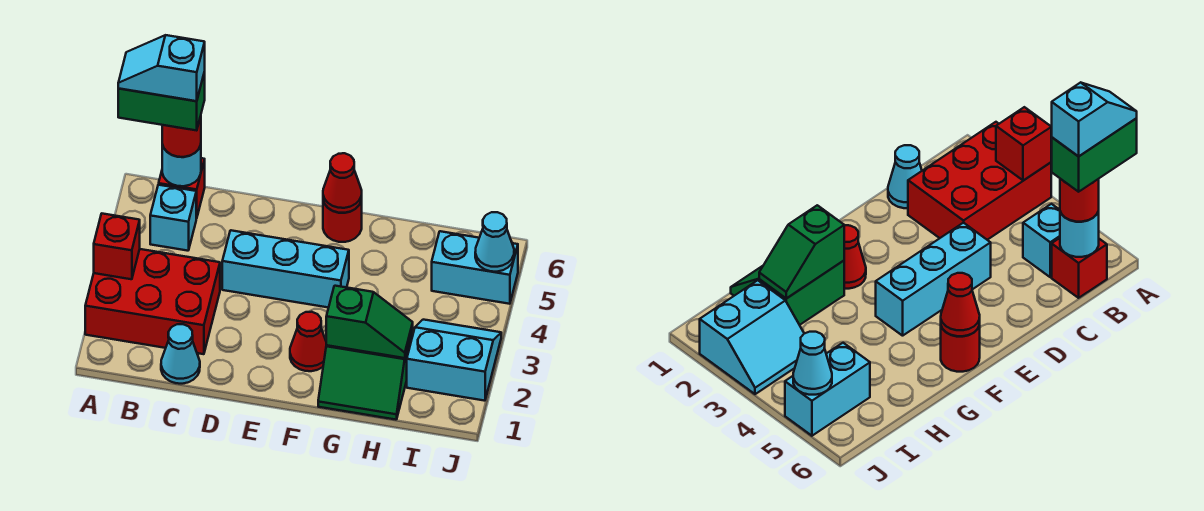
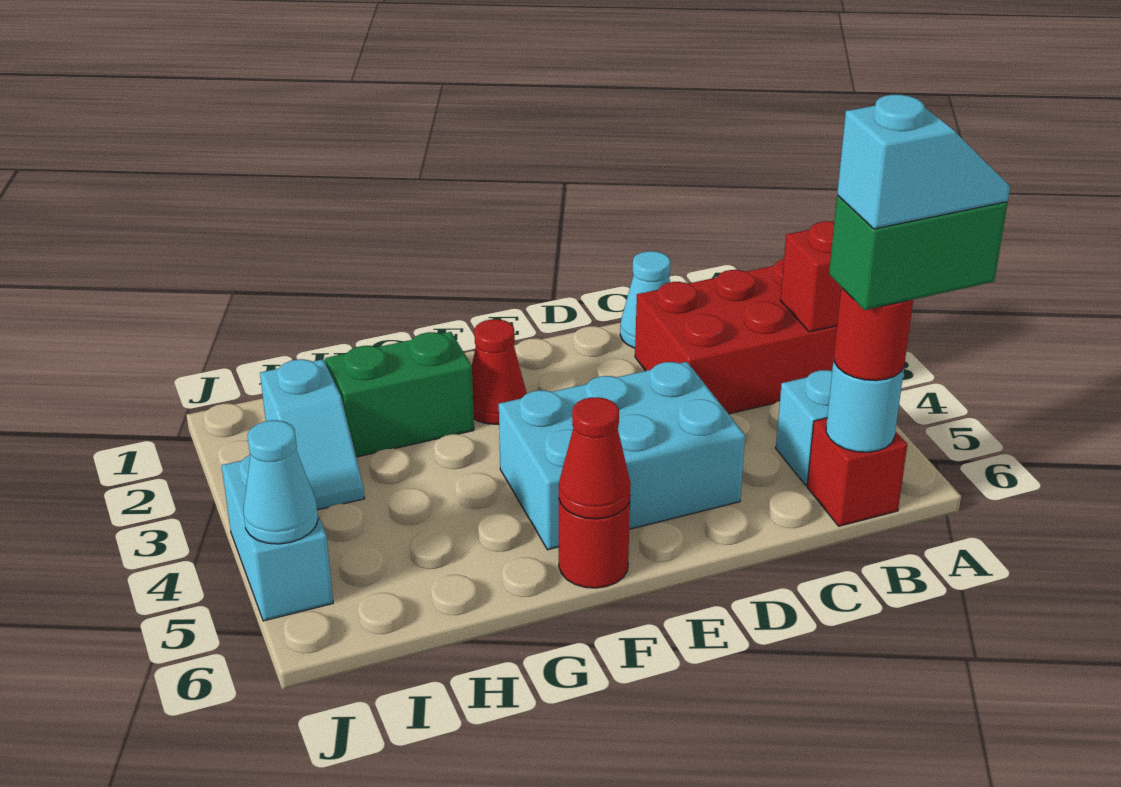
cyan brick D4:F4 level 1 -> cyan brick D4:F5 level 1
green slope G2:H2 level 2 top G -> none
cyan slope I2:J3 level 1 top 2 -> cyan slope I2:I3 level 1 top 2
cyan brick I5:J5 level 1 -> cyan brick J4:J5 level 1

